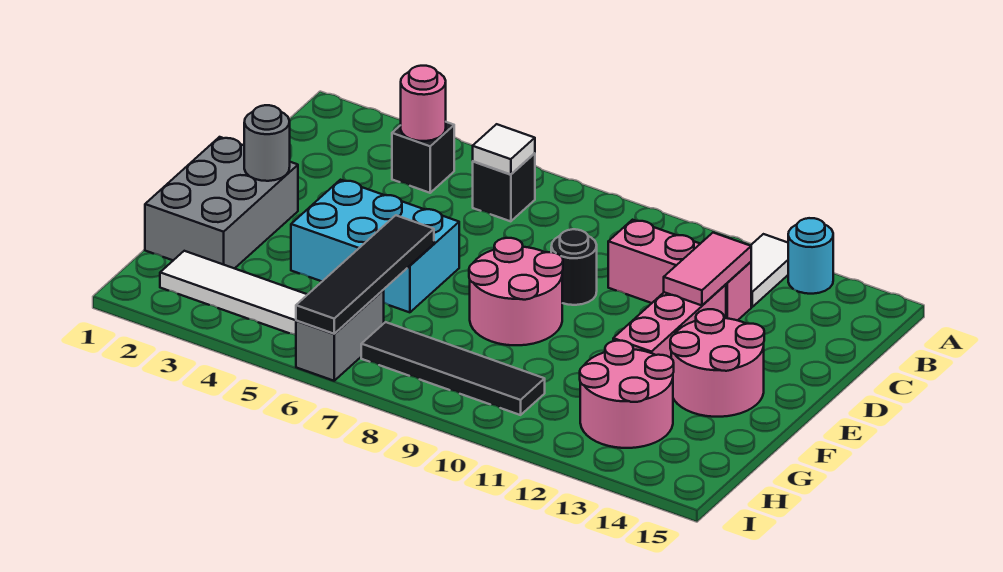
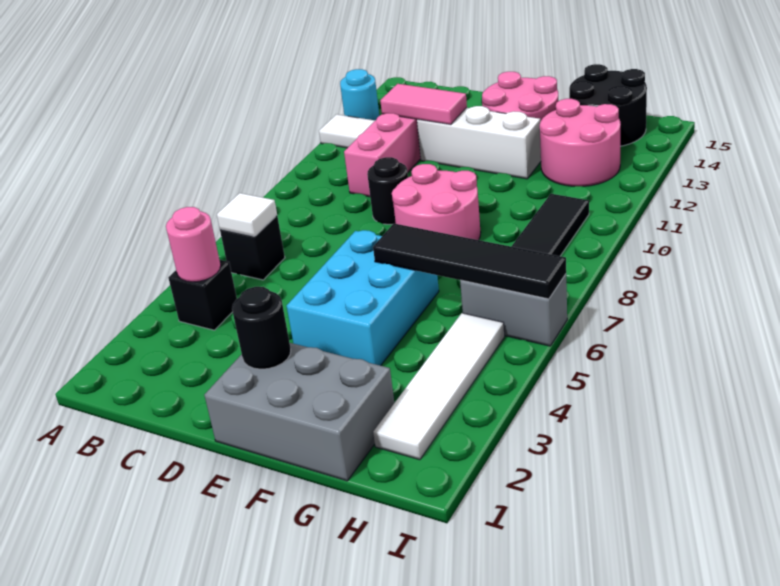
pink brick D12:F12 level 1 -> white brick D12:F12 level 1
grey round brick E2 level 2 -> black round brick E2 level 2
none -> black round brick G14:H15 level 1

